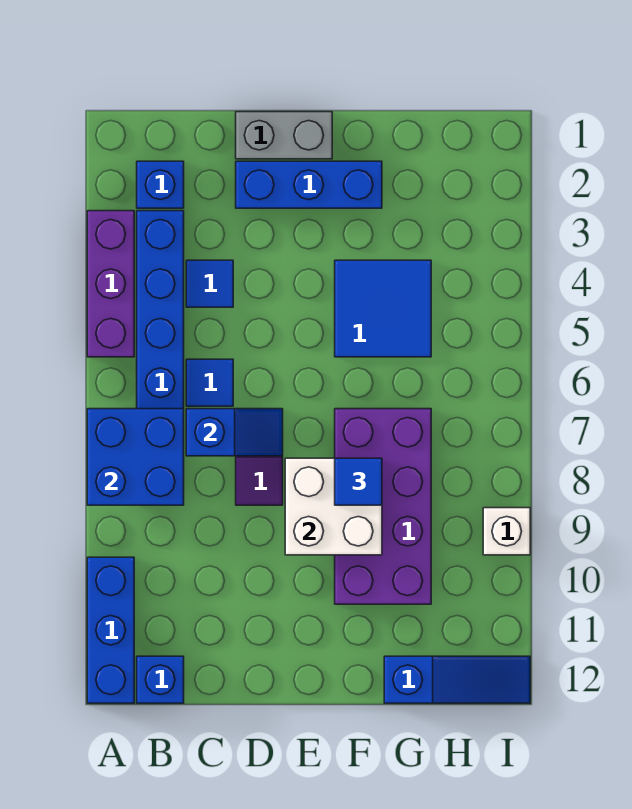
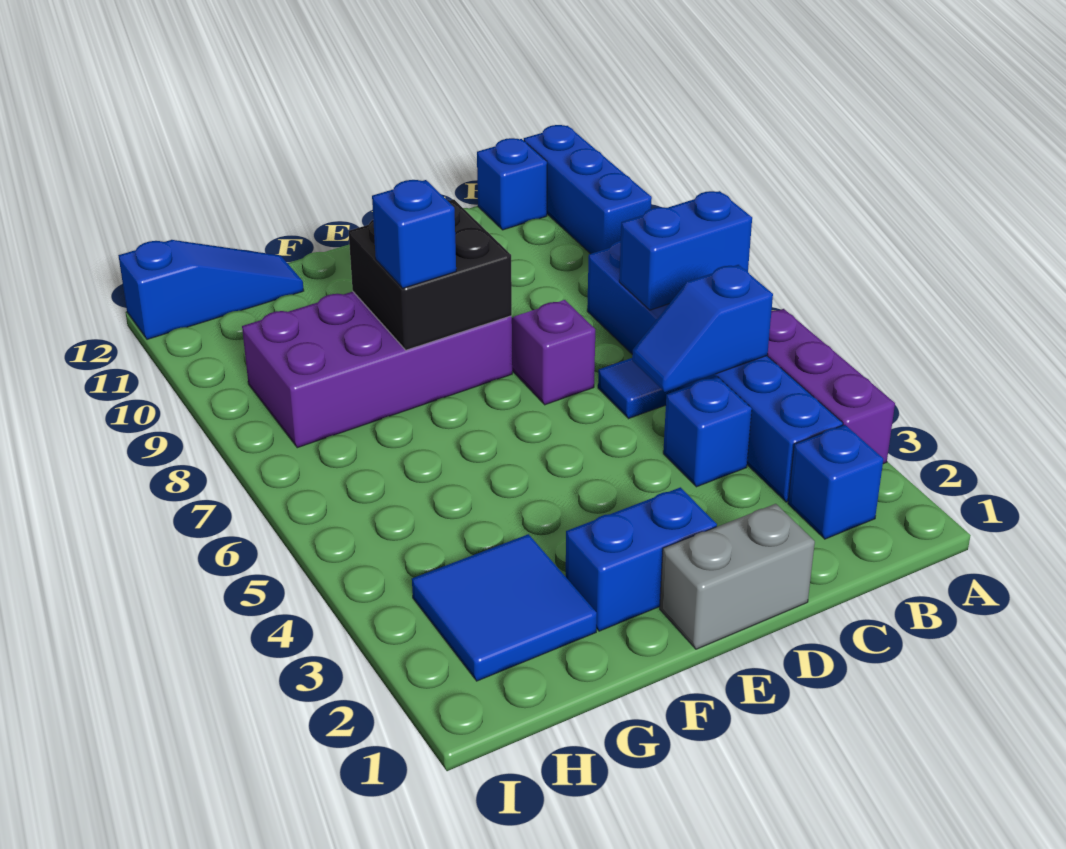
blue brick A7:B8 level 2 -> blue brick A7:B7 level 2
blue tile C4 level 1 -> blue brick C4 level 1
blue slope C7:D7 level 2 top C -> blue slope B5:C5 level 2 top B
blue brick D2:F2 level 1 -> blue brick E2:F2 level 1
white brick E8:F9 level 2 -> black brick E8:F9 level 2
blue tile F4:G5 level 1 -> blue tile G2:H3 level 1
purple brick F7:G10 level 1 -> purple brick E8:H9 level 1
blue tile F8 level 3 -> blue brick F8 level 3
blue slope G12:I12 level 1 top G -> blue slope G12:I12 level 1 top I
white brick I9 level 1 -> none

